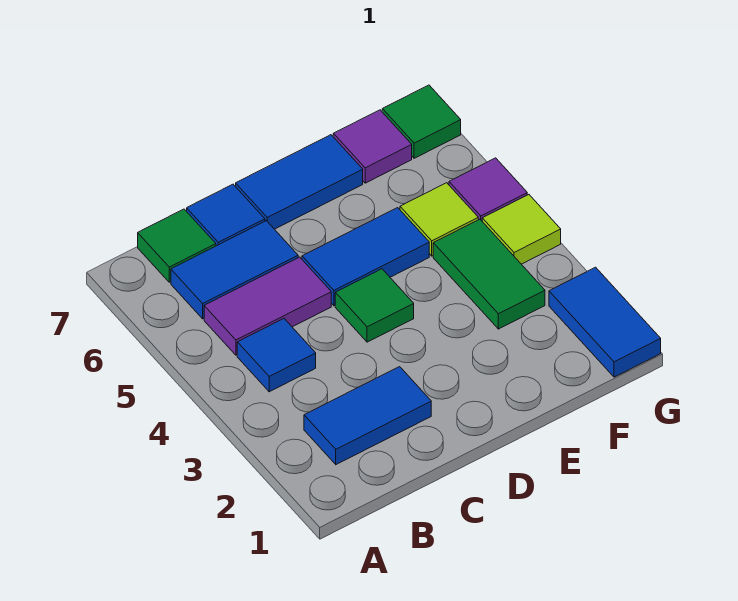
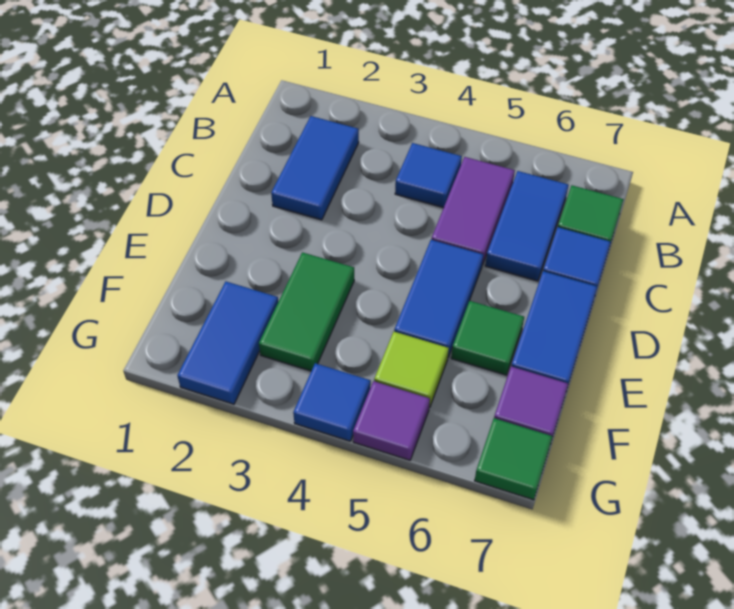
green tile D4 level 1 -> green tile E6 level 1
green tile F3:F4 level 1 -> green tile E3:F3 level 1
blue tile G1:G2 level 1 -> blue tile F2:G2 level 1
lime tile G4 level 1 -> blue tile G4 level 1

